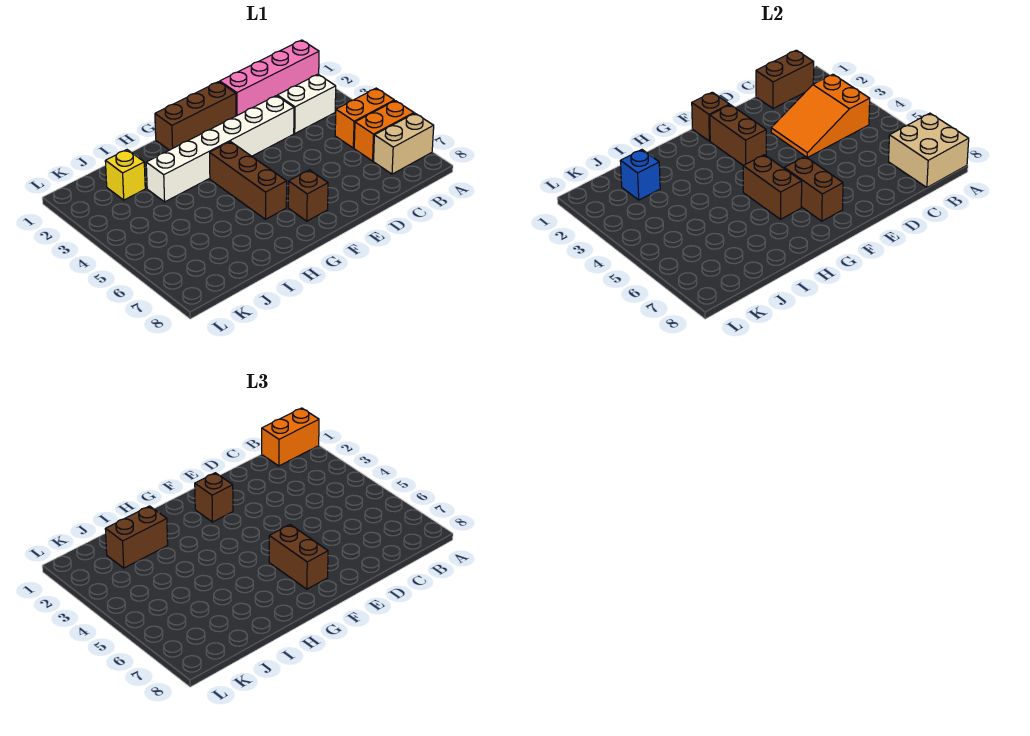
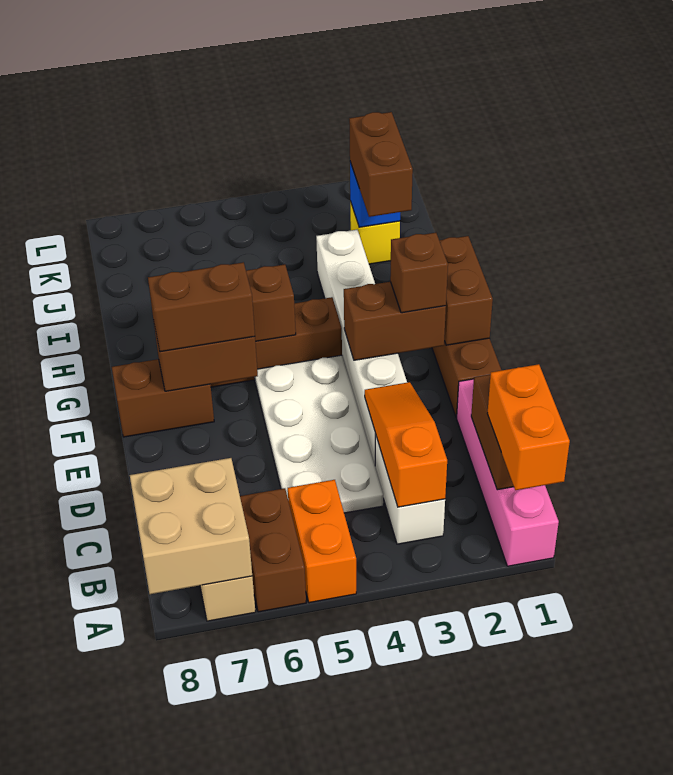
orange brick A6:B6 level 1 -> brown brick A6:B6 level 1
orange slope B3:D4 level 2 top B -> orange slope B3:D3 level 2 top B
none -> white plate C4:F5 level 1
brown brick F1 level 2 -> brown brick F1:G1 level 2
brown brick F7 level 1 -> brown brick F7:F8 level 1

